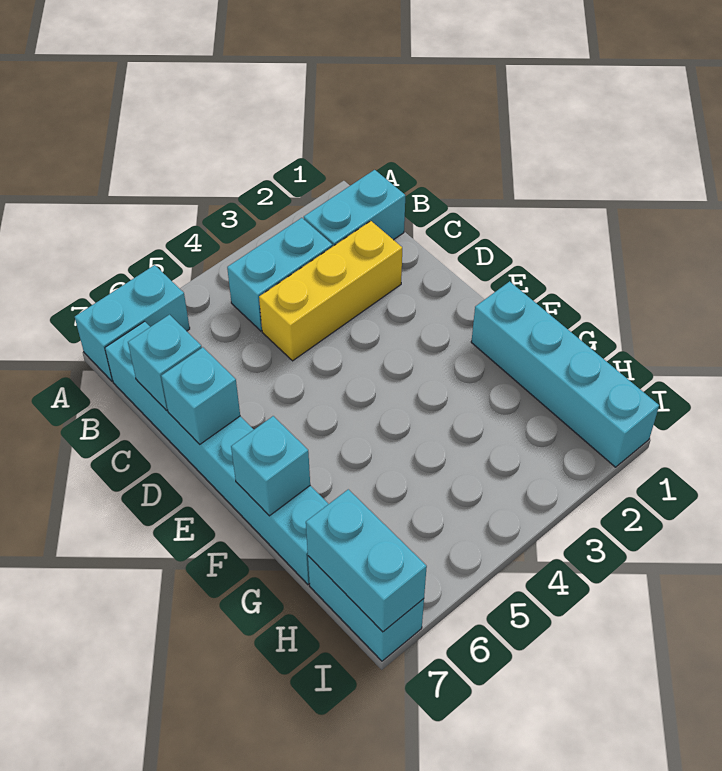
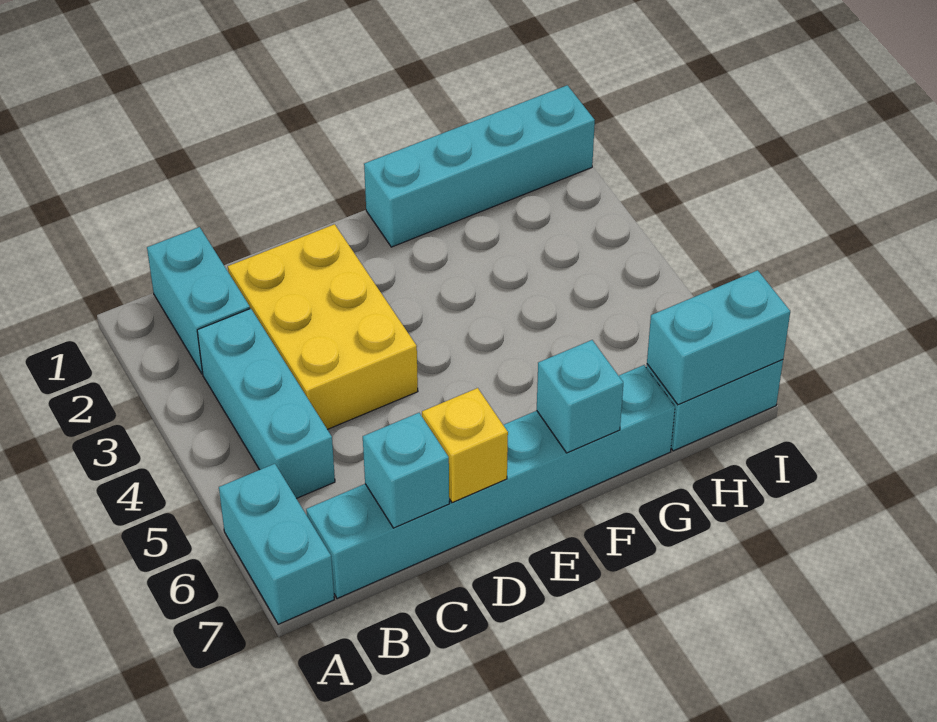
cyan brick B3:B4 level 1 -> cyan brick B3:B5 level 1
yellow brick C2:C4 level 1 -> yellow brick C2:D4 level 1
cyan brick D7 level 2 -> yellow brick D7 level 2

